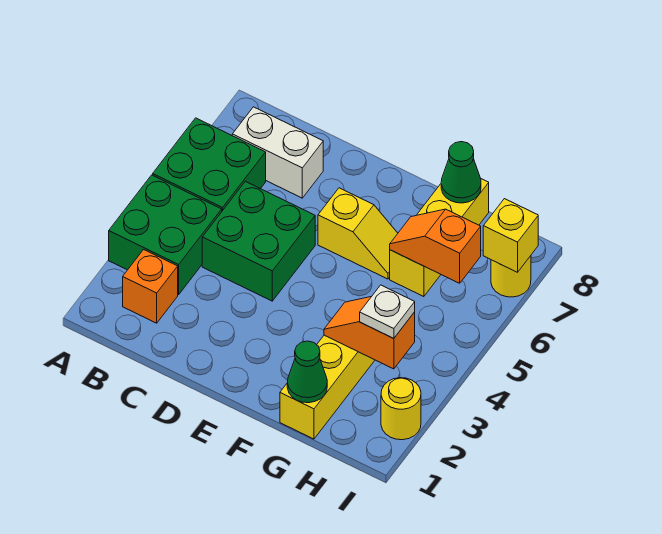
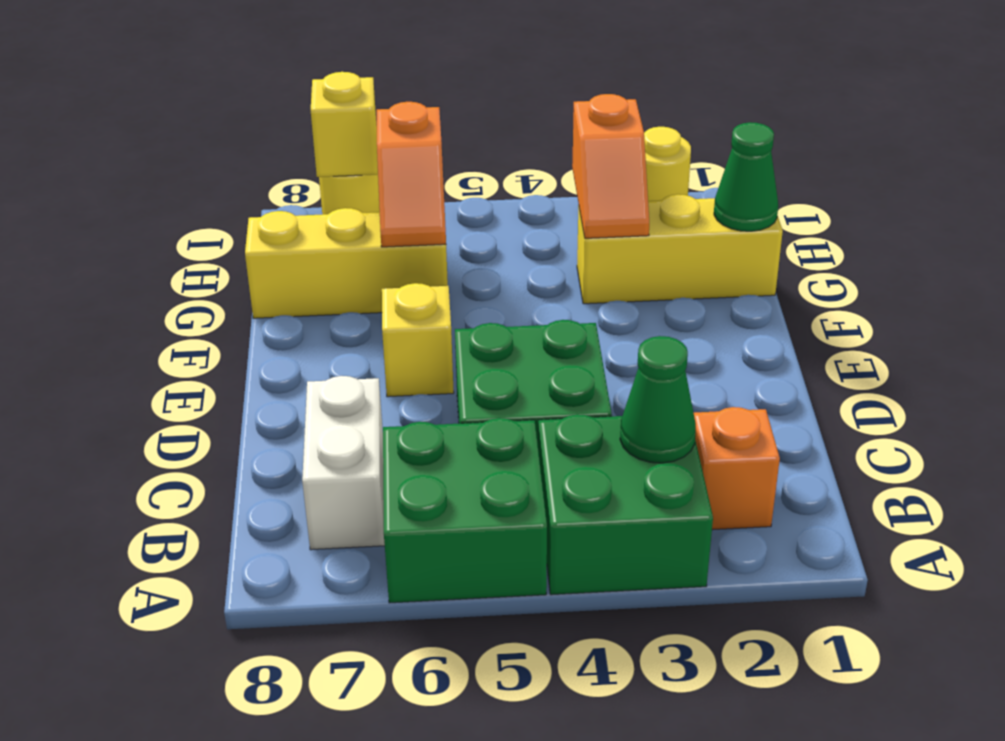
green cone G8 level 2 -> green cone B3 level 2
white plate H3 level 3 -> none

